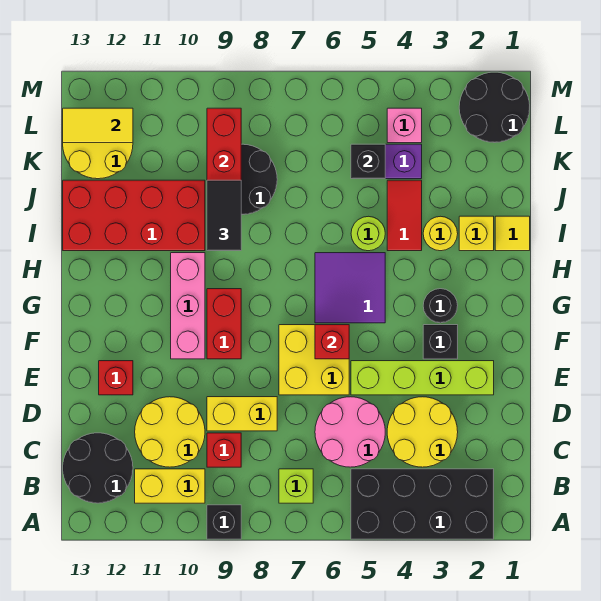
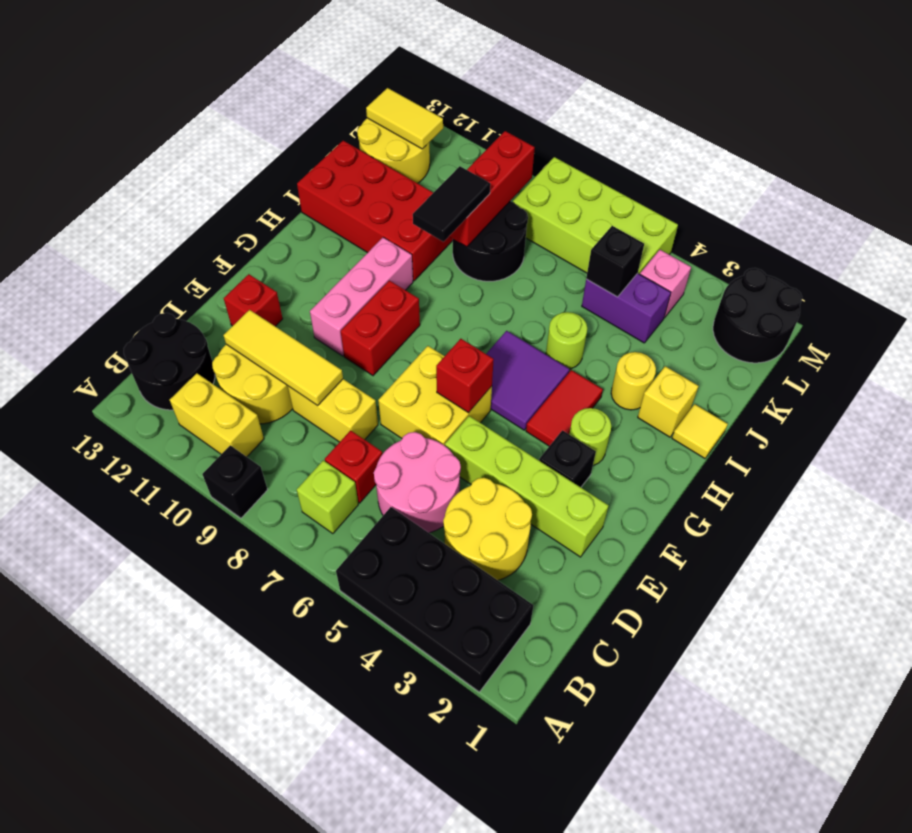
red brick C9 level 1 -> red brick C7 level 1
none -> yellow tile D9:D11 level 2
black round brick G3 level 1 -> lime round brick G3 level 1
red tile I4:J4 level 1 -> red tile G4:H4 level 1
none -> lime brick L5:M8 level 1

